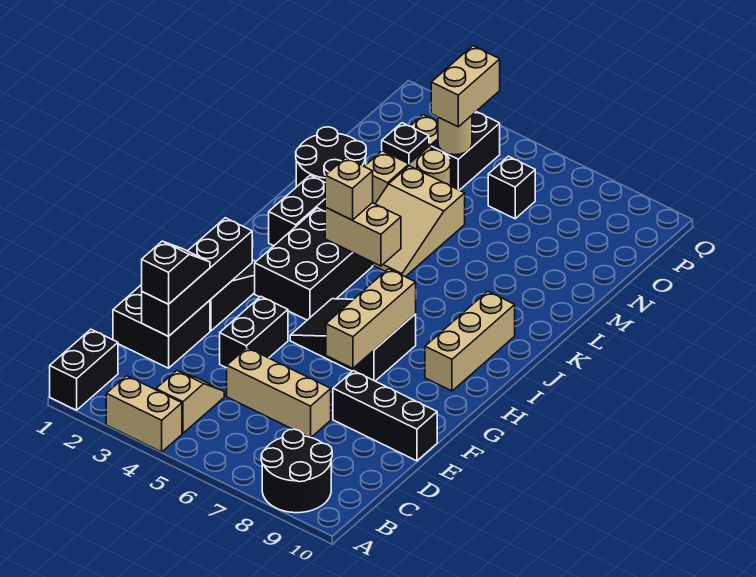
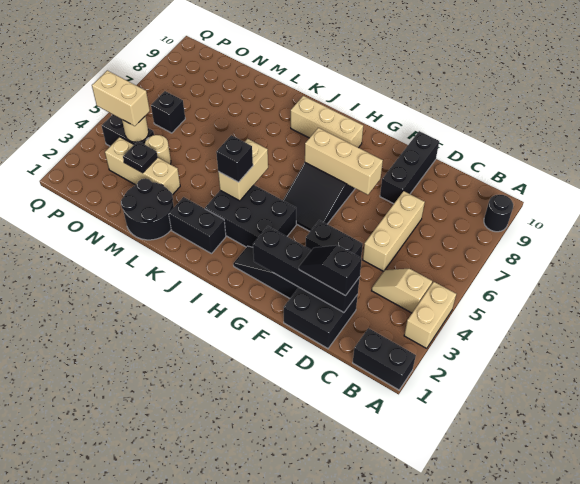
black round brick A8:B9 level 1 -> black round brick A9 level 1
tan brick J4 level 3 -> black brick J4 level 3
tan slope K4:M5 level 1 top M -> none

